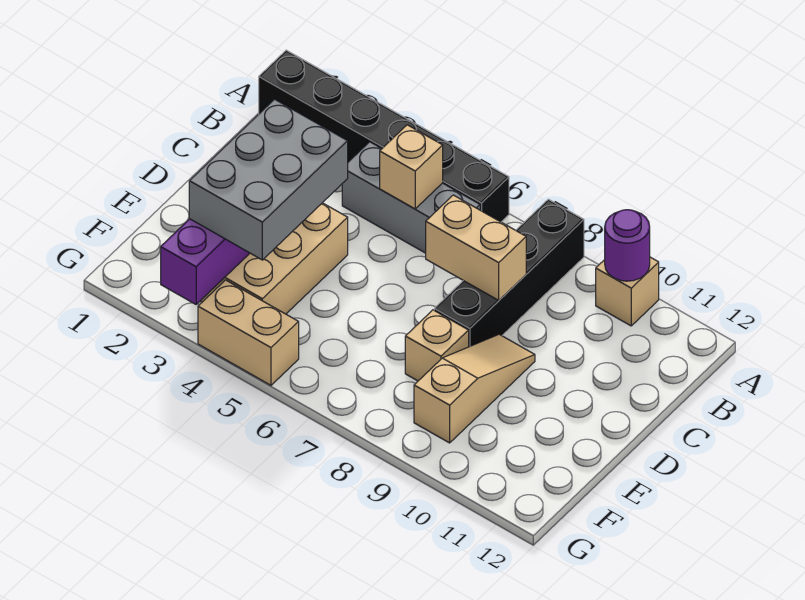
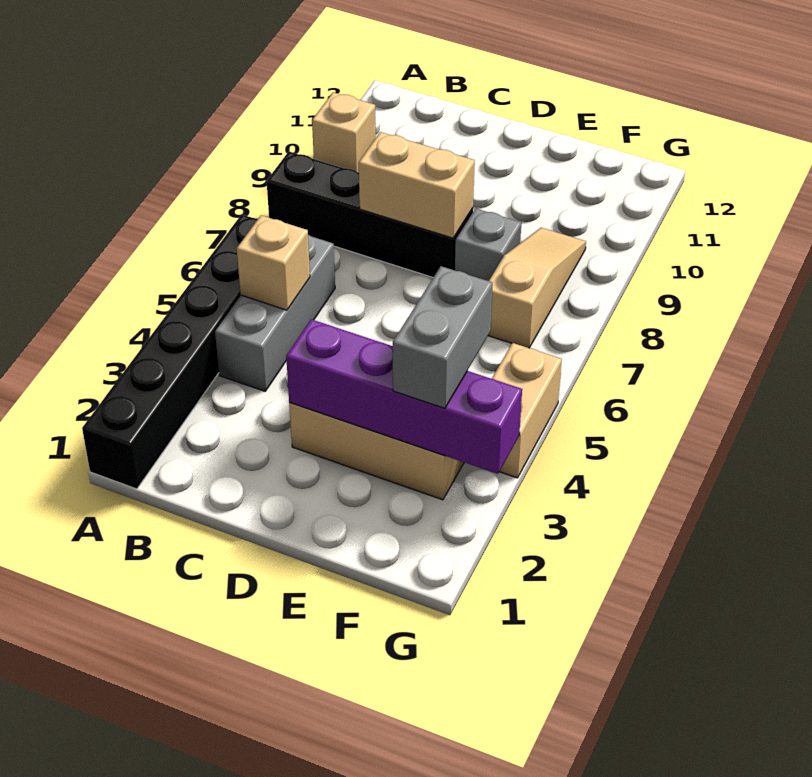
purple round brick A10 level 2 -> none
tan brick C7:C8 level 2 -> tan brick C8:D8 level 2
grey brick D3:F4 level 3 -> grey brick F3:F4 level 3
tan slope D9:F9 level 1 top F -> tan slope F7:F9 level 1 top 7
tan brick E8 level 1 -> grey brick E8 level 1

